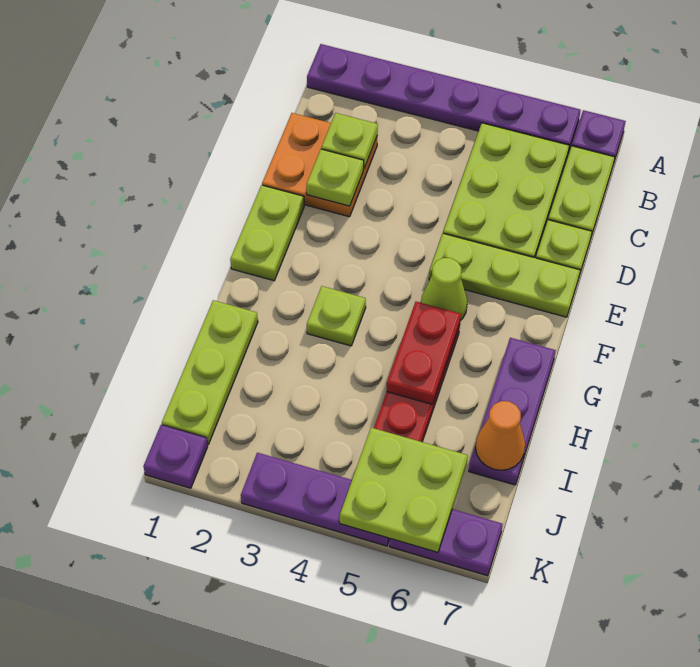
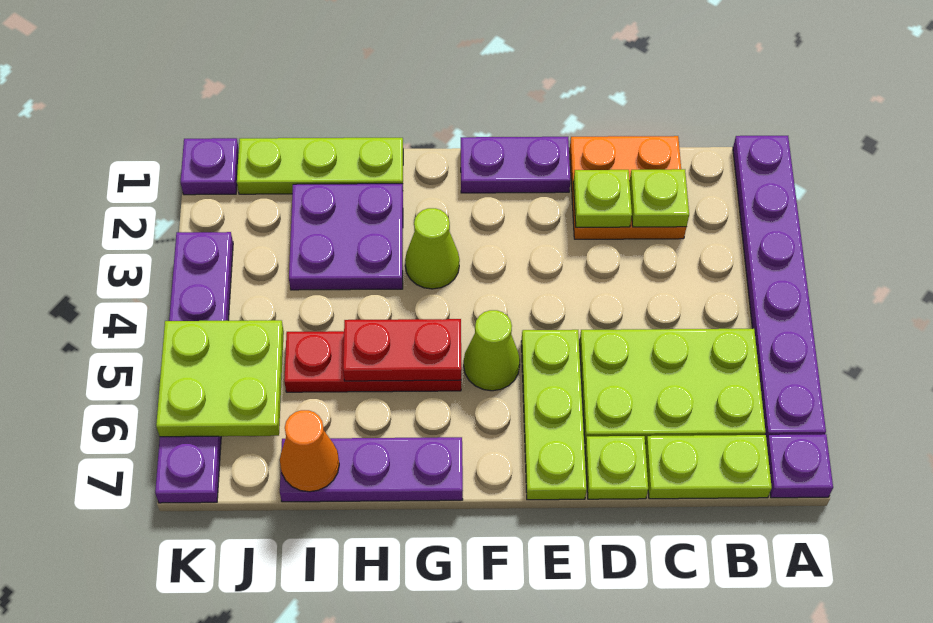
lime plate E1:F1 level 1 -> purple plate E1:F1 level 1
lime plate G3 level 1 -> lime cone G3 level 1
none -> purple plate H2:I3 level 1

